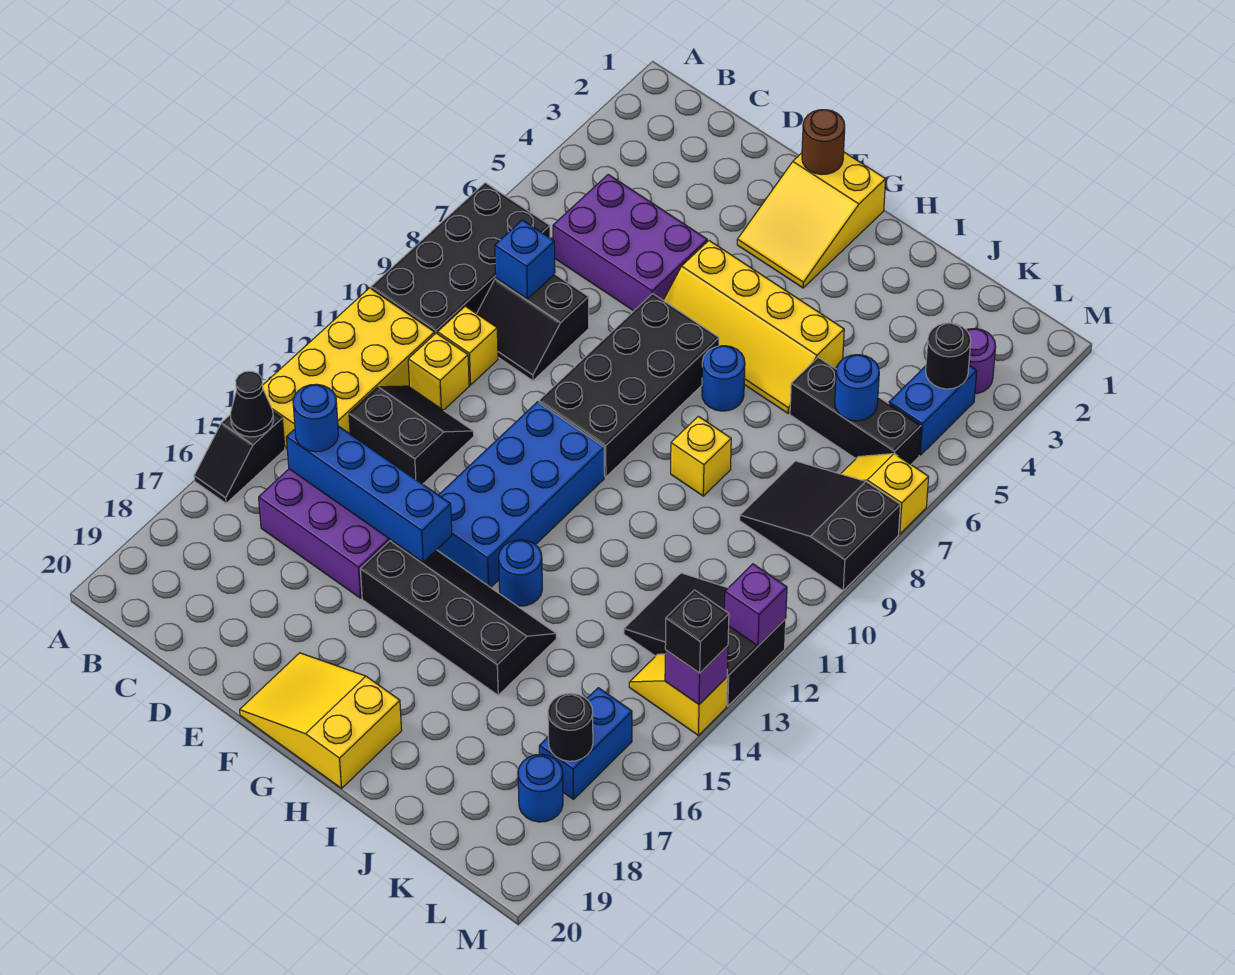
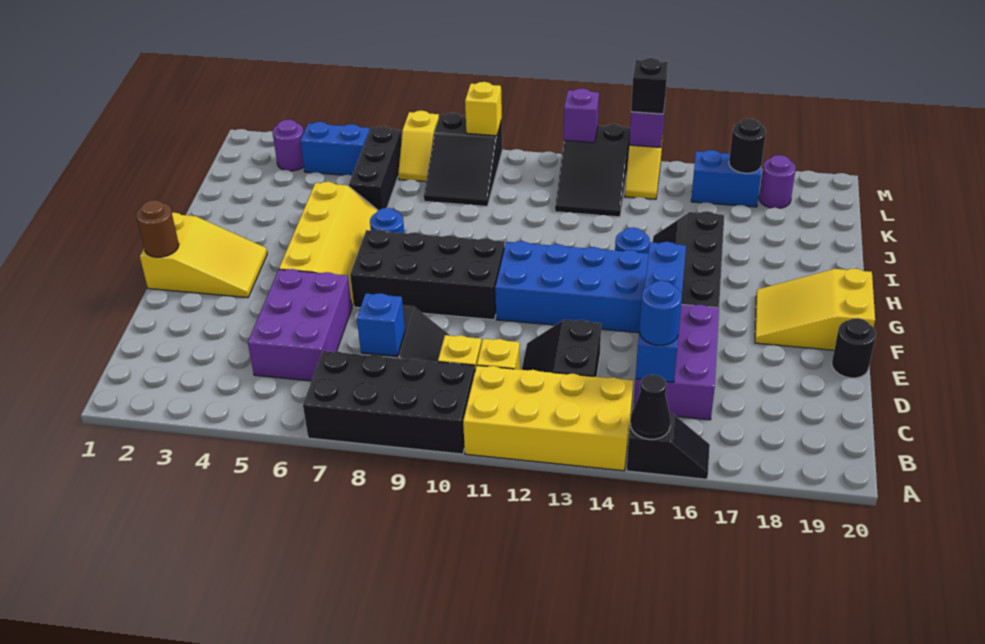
yellow slope F19:H20 level 1 top H -> yellow slope F18:G20 level 1 top 20
yellow brick I9 level 1 -> yellow brick M9 level 2
blue round brick K6 level 2 -> none
black round brick L4 level 2 -> black round brick E20 level 1
blue round brick L18 level 1 -> purple round brick L18 level 1

